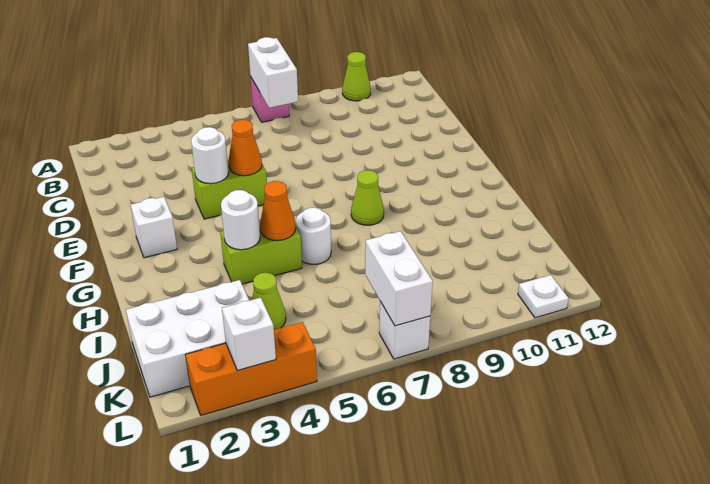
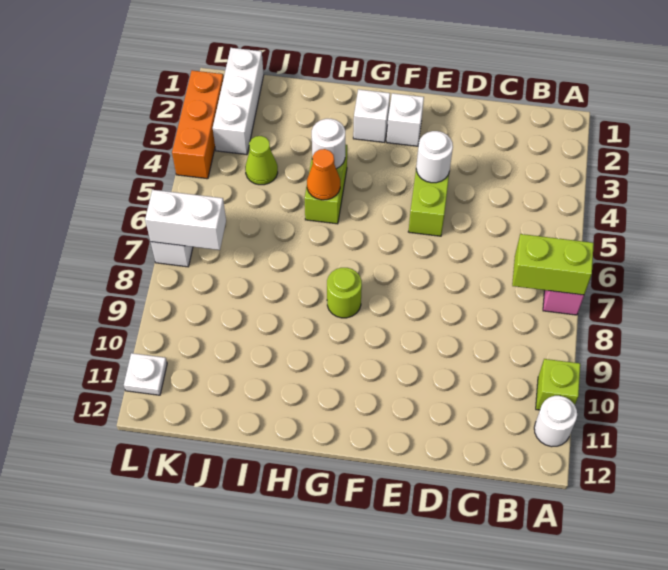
white brick A7:B7 level 2 -> lime brick A7:B7 level 2
lime cone A10 level 1 -> lime brick A10 level 1
orange cone E5 level 2 -> none
lime cone G8 level 1 -> lime round brick G8 level 1
white round brick H6 level 1 -> white round brick A11 level 1
white brick J1:K3 level 1 -> white brick K1:K3 level 1
white brick L3 level 2 -> white brick G2 level 1

